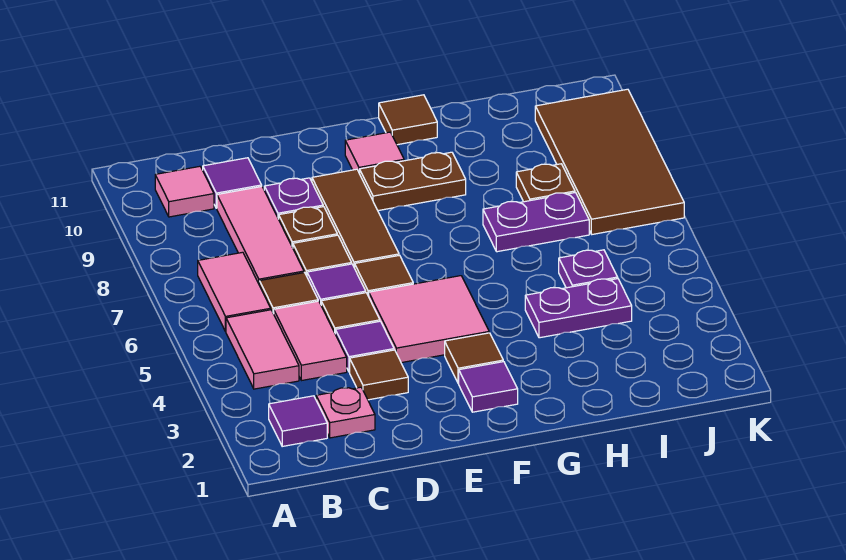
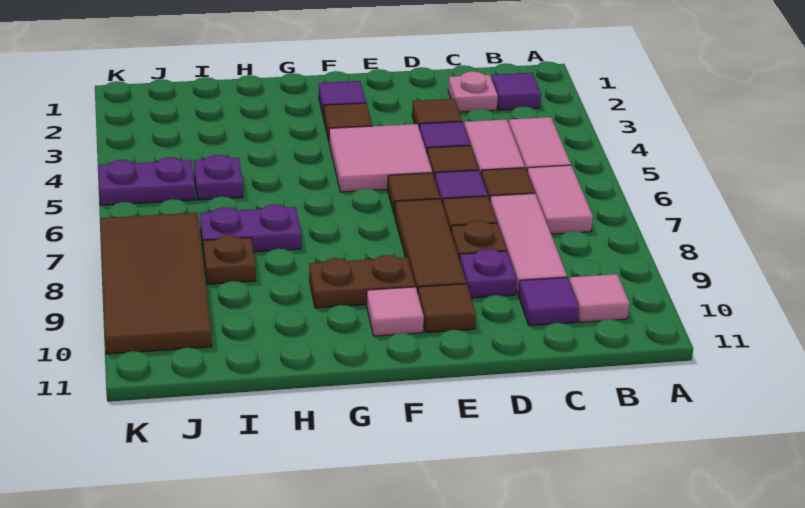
brown tile G11 level 1 -> brown tile E10 level 1
purple plate H4:I4 level 1 -> purple plate J5:K5 level 1

